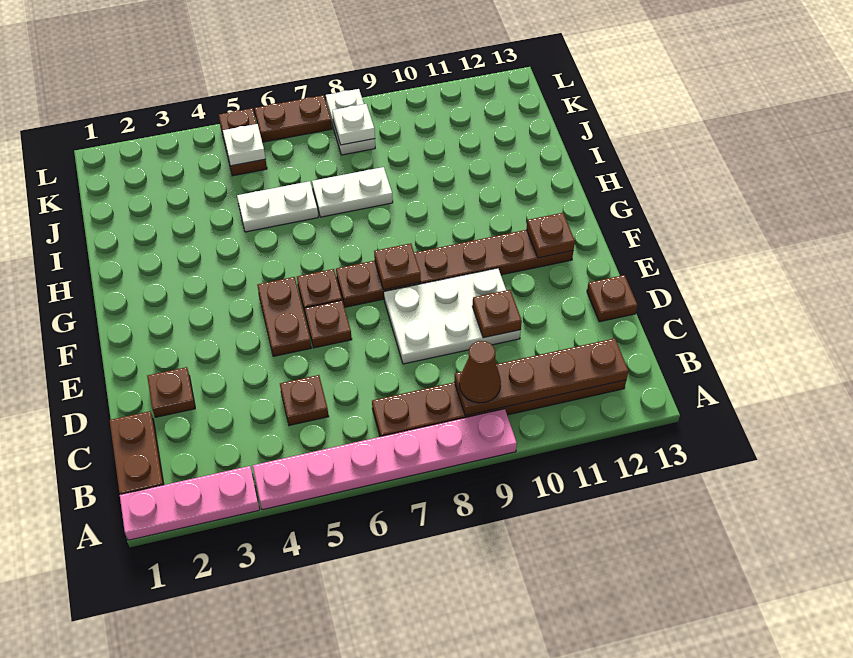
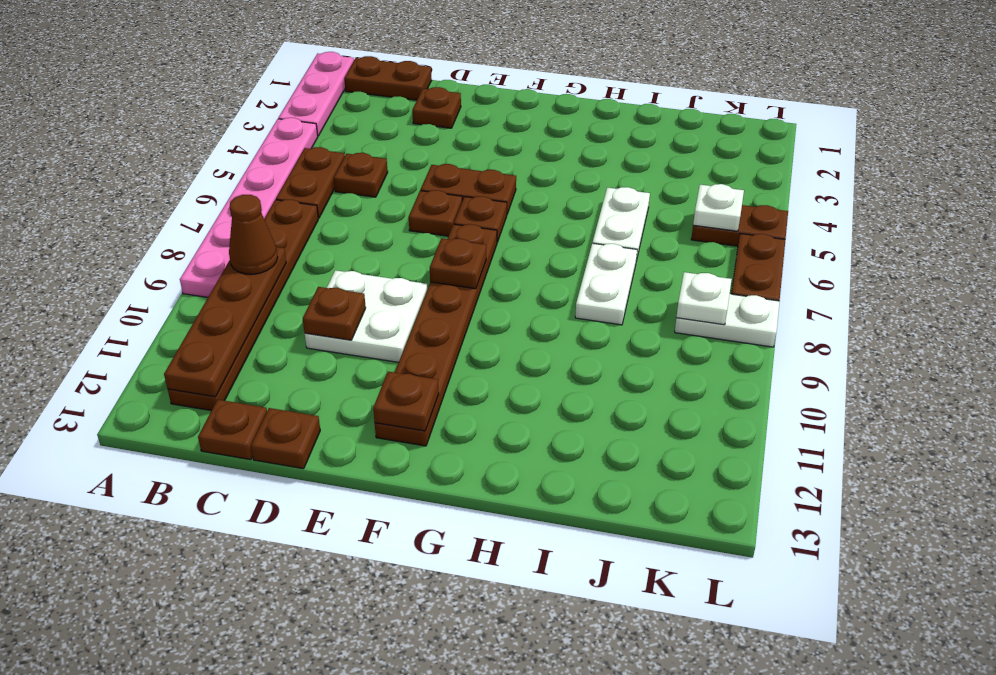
none -> brown plate B5:B6 level 1
none -> brown plate C13 level 1
white plate D8:E10 level 1 -> white plate D9:E10 level 1

